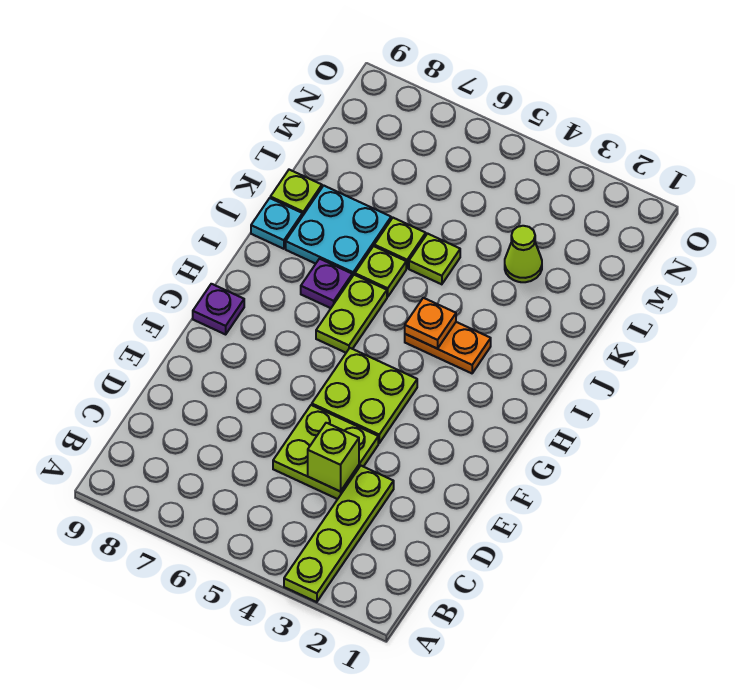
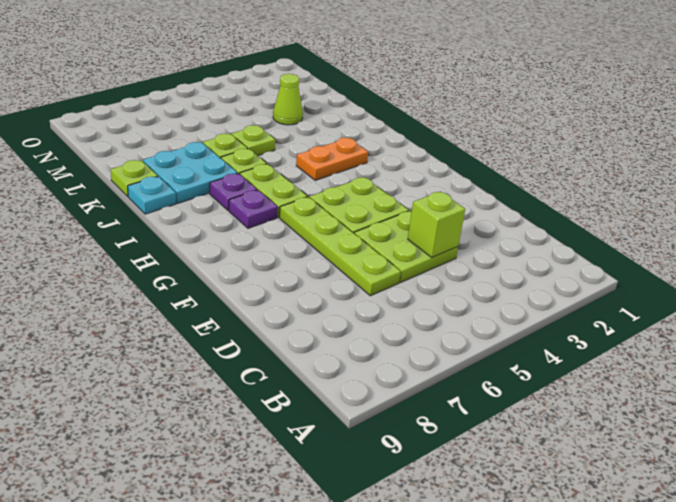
lime plate A3:D3 level 1 -> lime plate D6:G6 level 1
purple plate G9 level 1 -> purple plate H7 level 1
orange plate I4 level 2 -> none

